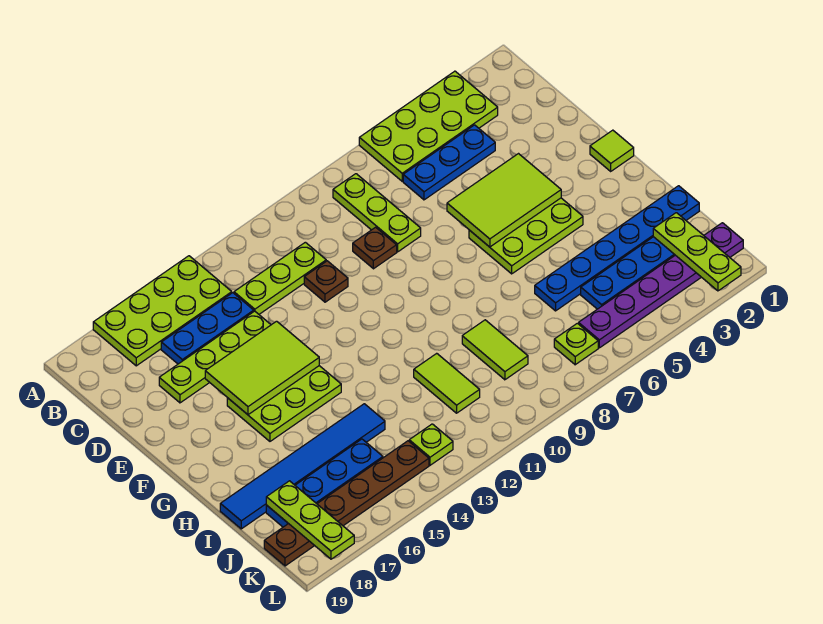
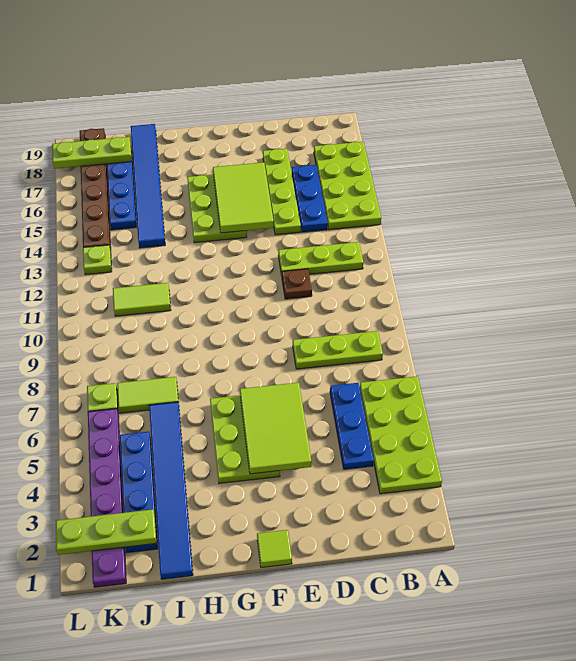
lime plate C11:C13 level 1 -> lime plate B12:D12 level 1
brown plate D9 level 1 -> none
blue plate I1:I6 level 1 -> blue tile I1:I6 level 1
lime tile I9:J9 level 1 -> lime tile I7:J7 level 1

